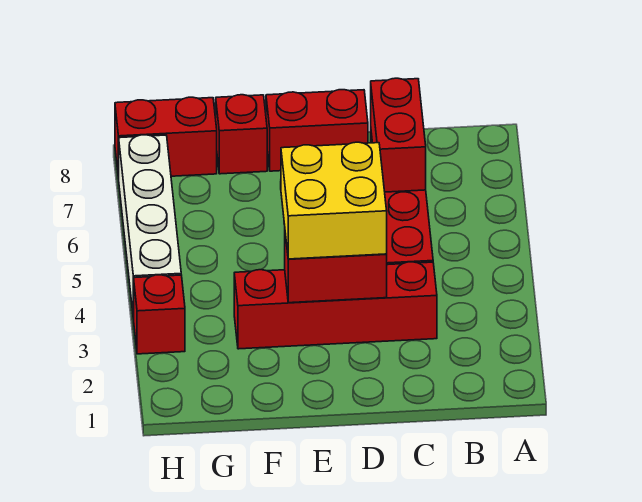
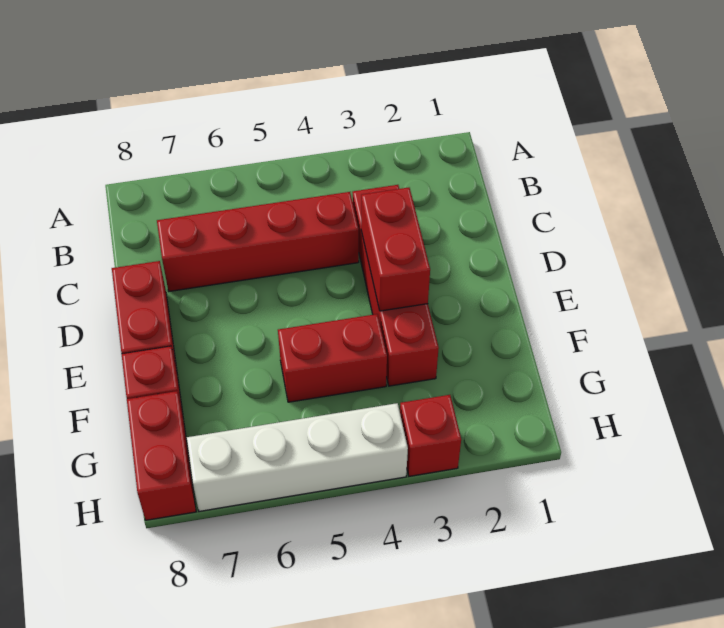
red brick C6:C7 level 2 -> red brick F4:F5 level 1
yellow brick D3:E4 level 3 -> none

